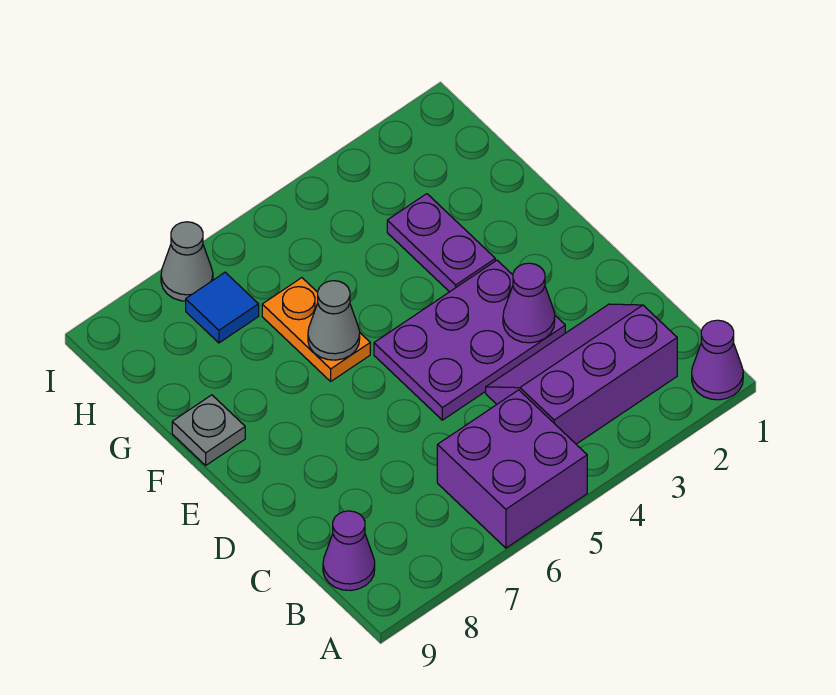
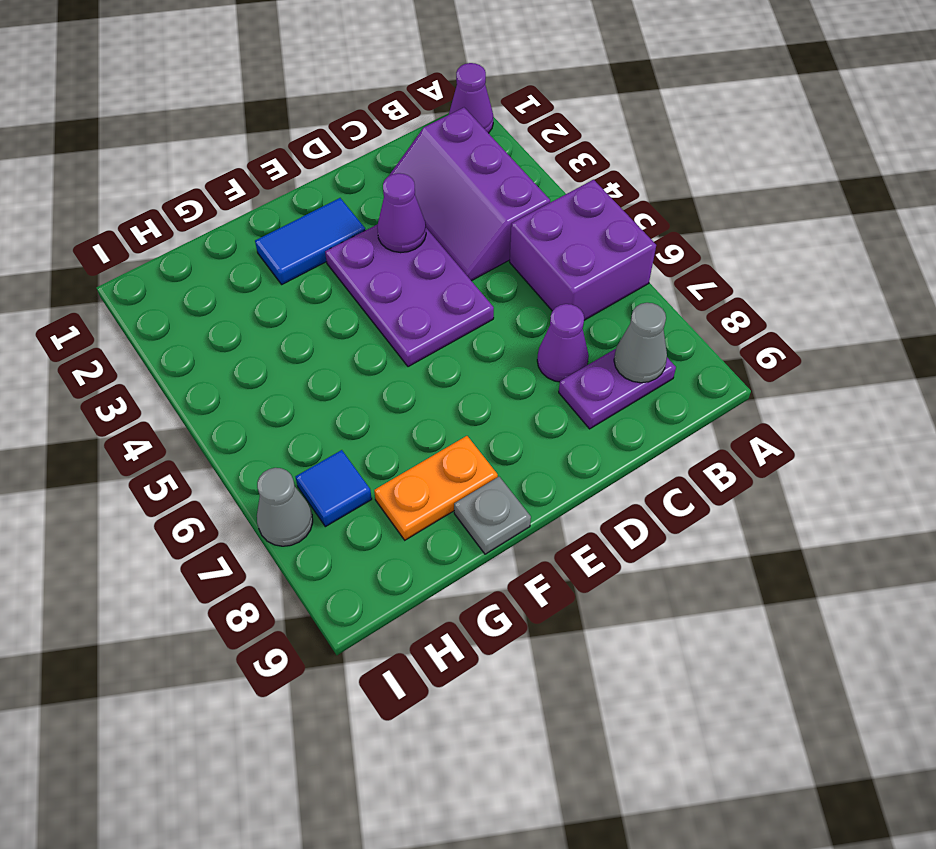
purple cone B9 level 1 -> purple cone C7 level 1
none -> blue tile E2:F2 level 1
purple plate F3:G3 level 1 -> purple plate B8:C8 level 1
orange plate F6:G6 level 1 -> orange plate F8:G8 level 1
grey cone F6 level 2 -> grey cone B8 level 2

